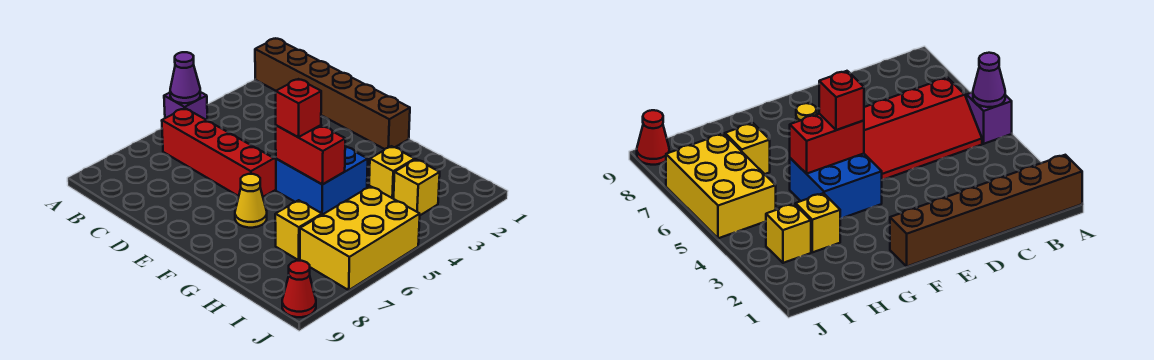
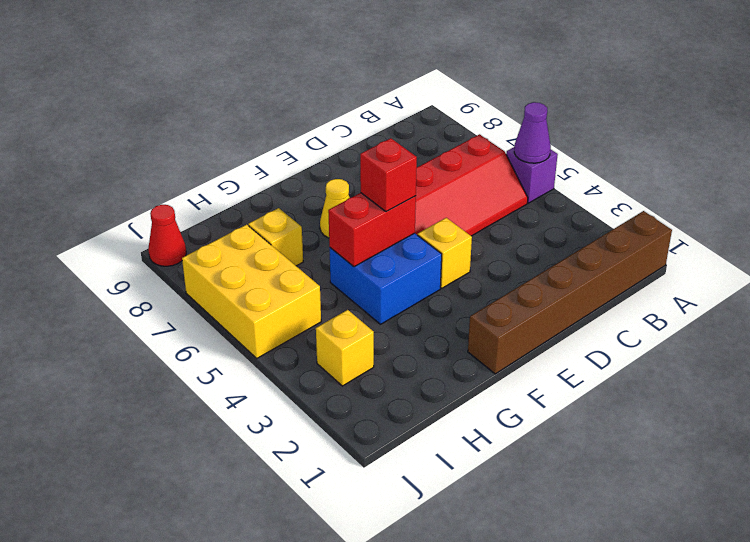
yellow brick H3 level 1 -> yellow brick E4 level 1

